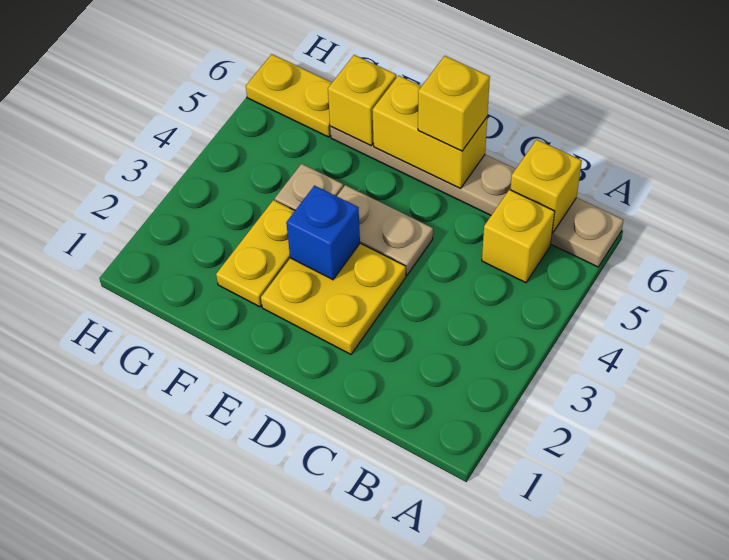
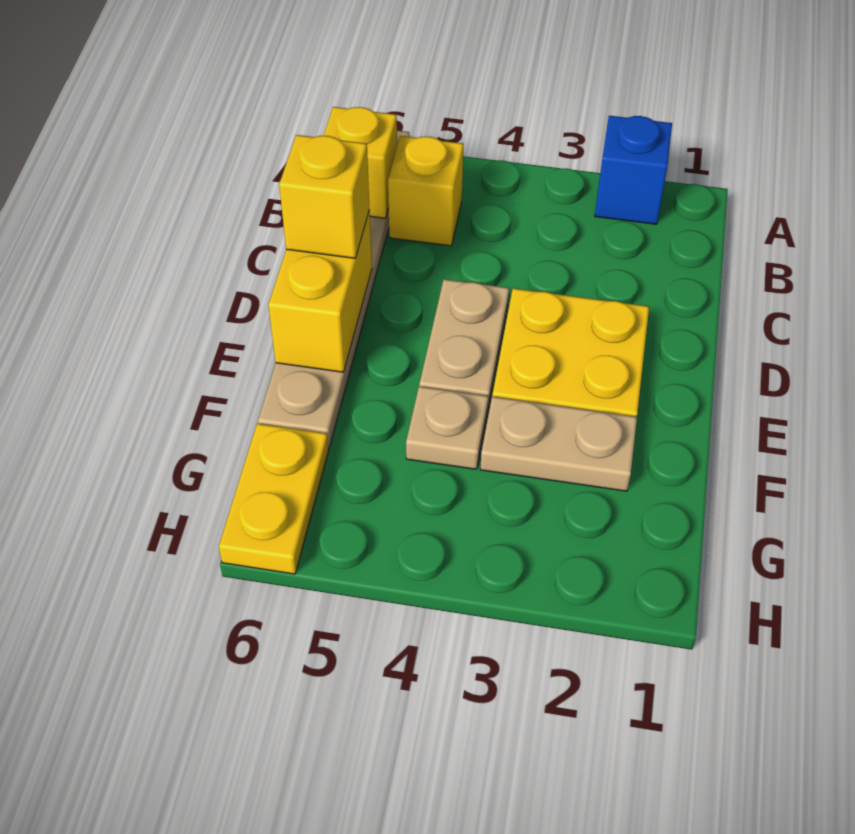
blue brick E3 level 2 -> blue brick A2 level 1
yellow plate F2:F3 level 1 -> tan plate F2:F3 level 1
yellow brick F6 level 2 -> none

